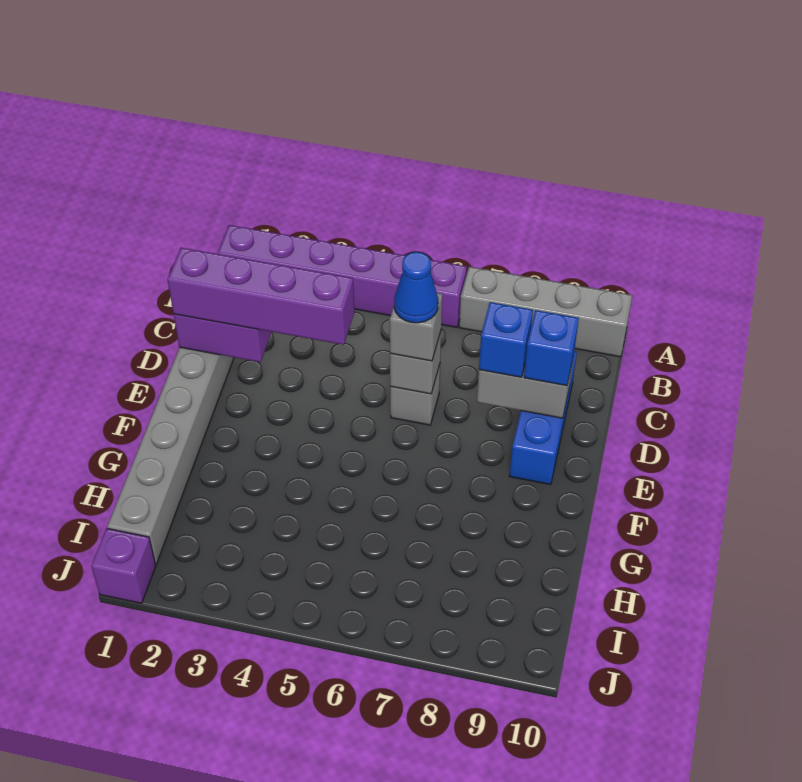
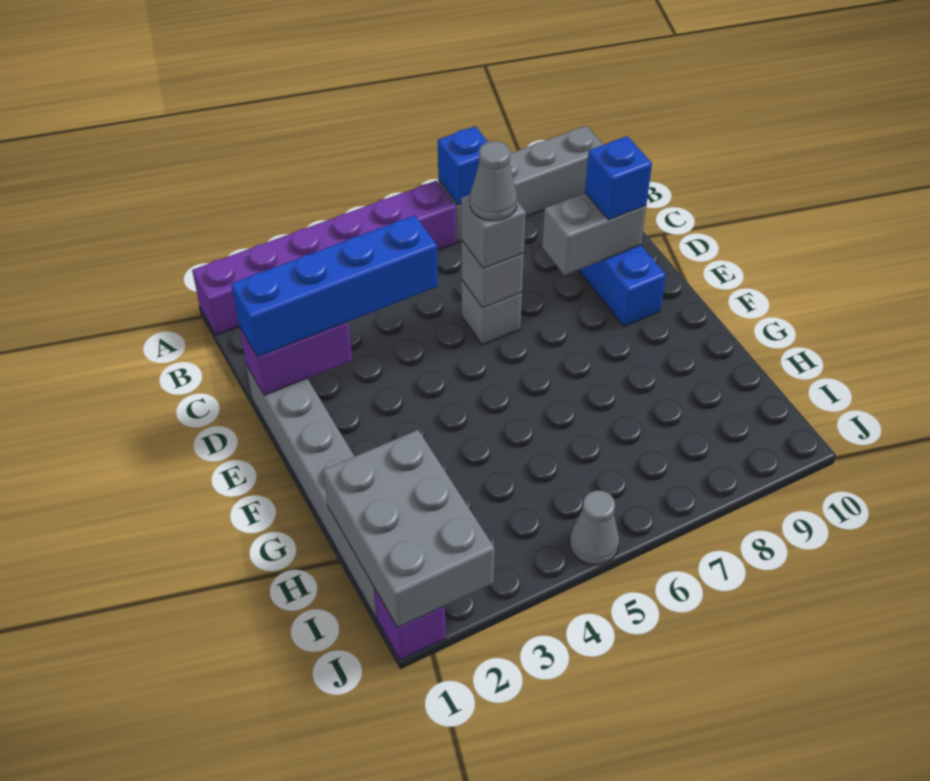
purple brick D1:D4 level 3 -> blue brick D1:D4 level 3
blue cone D6 level 4 -> grey cone D6 level 4
blue brick D8 level 3 -> blue brick A7 level 2
none -> grey brick H1:J2 level 2
none -> grey cone J5 level 1

